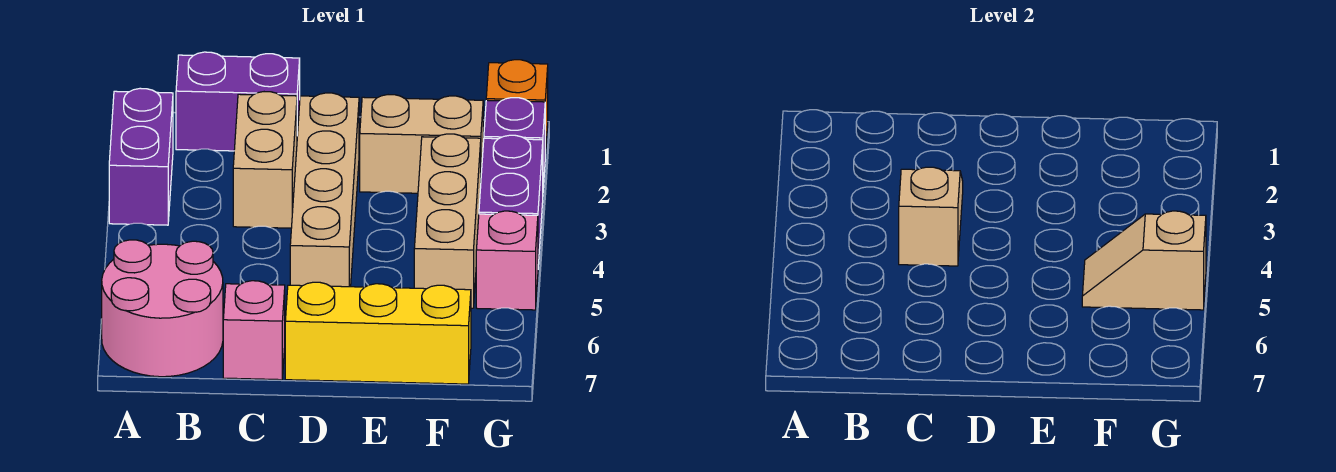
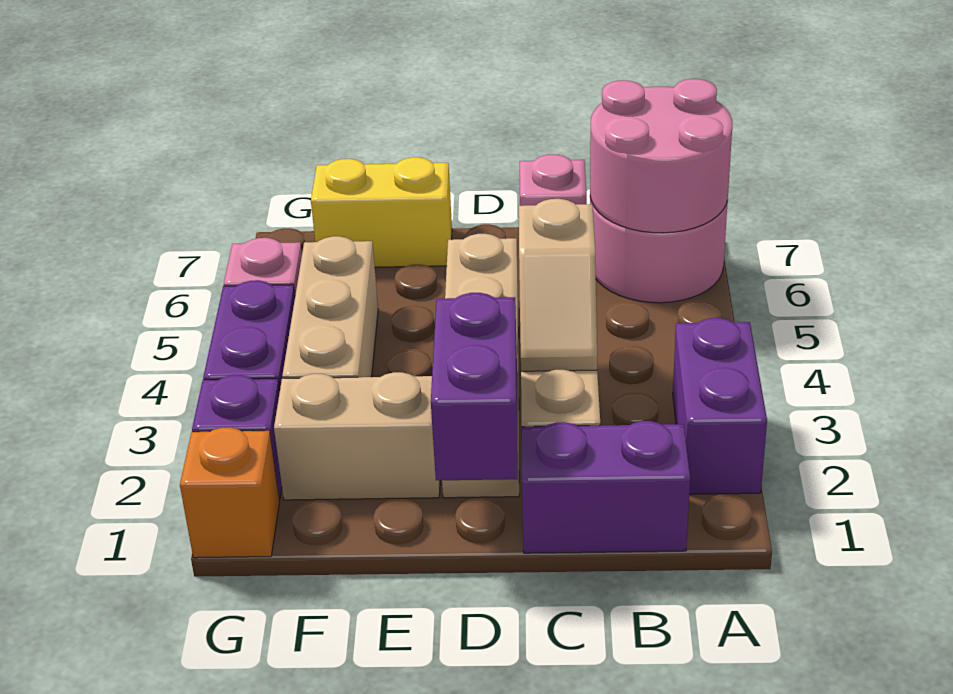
none -> pink round brick A6:B7 level 2
none -> purple brick D1:D2 level 2
yellow brick D7:F7 level 1 -> yellow brick E7:F7 level 1
tan slope F5:G5 level 2 top G -> none

